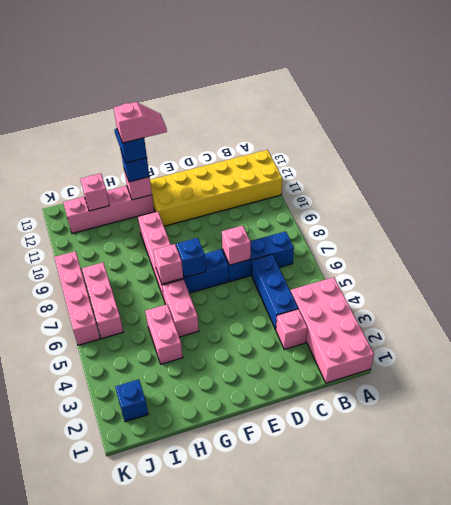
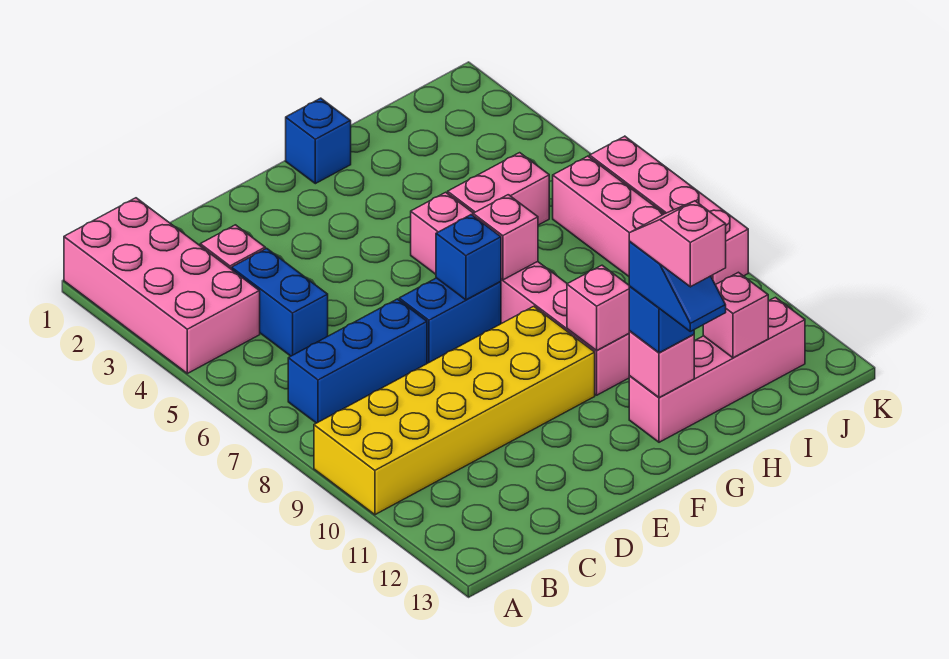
yellow brick A11:F12 level 1 -> yellow brick A9:F10 level 1
blue brick C4:C6 level 1 -> blue brick C4:C5 level 1
pink brick D7 level 2 -> pink brick G10 level 2
pink slope F12:G12 level 5 top G -> pink slope G12:G13 level 5 top 13
pink brick H4:H5 level 1 -> pink brick H5:I5 level 1
blue brick J2 level 1 -> blue brick G1 level 1

